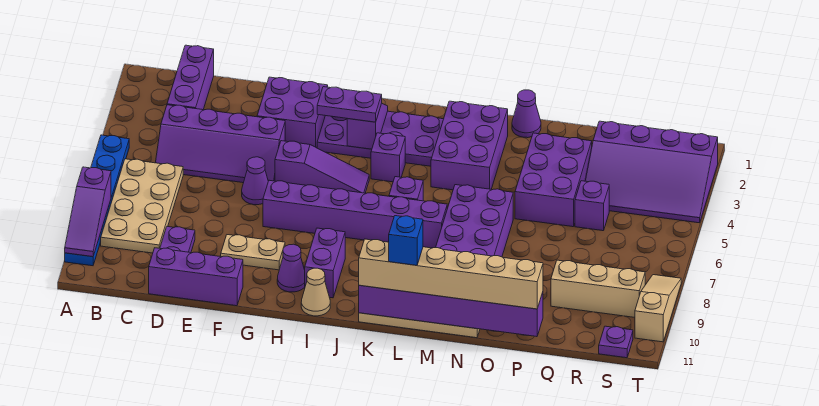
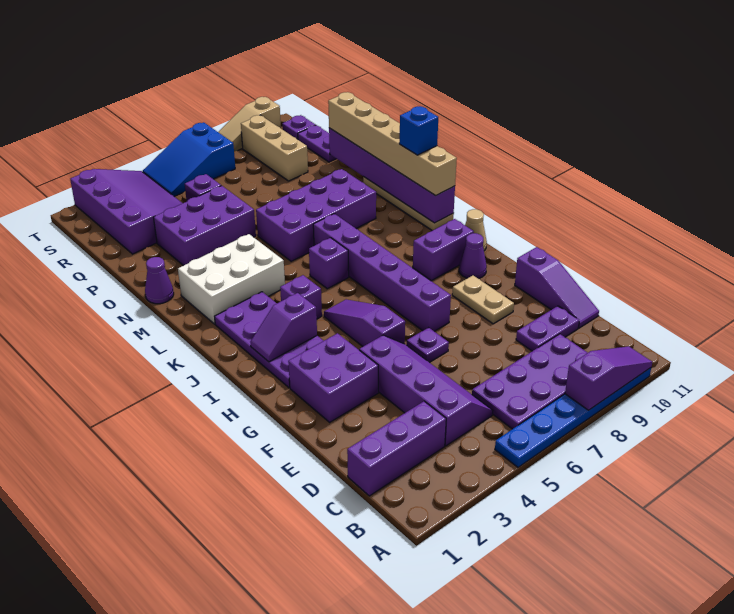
tan plate B6:C9 level 1 -> purple plate B6:C9 level 1
purple brick D11:F11 level 1 -> purple slope D11:F11 level 1 top F
purple cone F6 level 1 -> purple plate F6 level 1
purple plate H3:I3 level 3 -> purple plate Q11:R11 level 1
purple brick L2:M4 level 1 -> white brick L2:M4 level 1
none -> blue slope S5:T7 level 1 top 7

